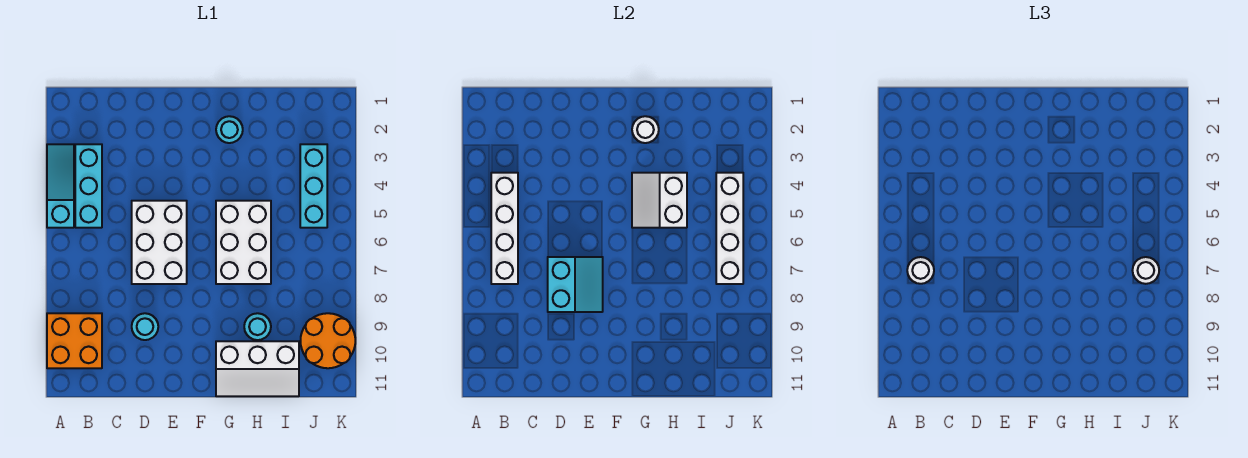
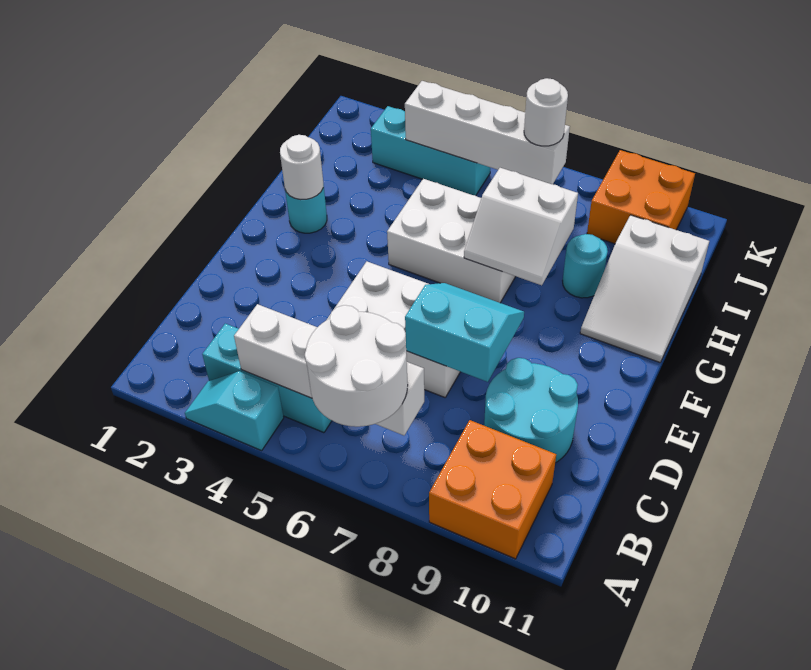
cyan slope A3:A5 level 1 top 5 -> cyan slope A3:A4 level 1 top 4
white round brick B7 level 3 -> white round brick A6:B7 level 3
cyan round brick D9 level 1 -> cyan round brick C9:D10 level 1
white slope G4:H5 level 2 top H -> white slope G7:H8 level 2 top H
white slope G10:I11 level 1 top 10 -> white slope G10:I11 level 1 top I
orange round brick J9:K10 level 1 -> orange brick J9:K10 level 1

